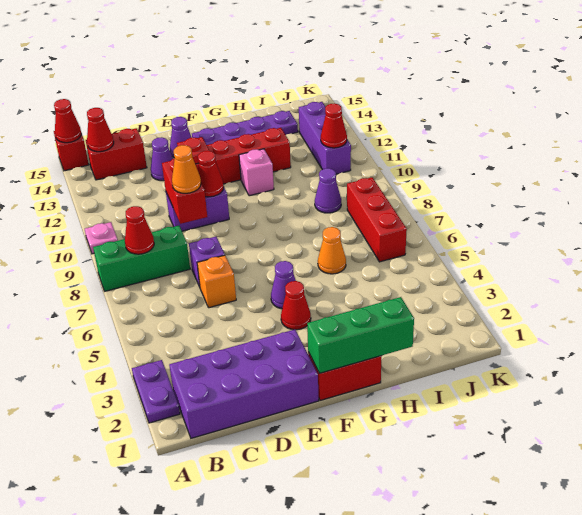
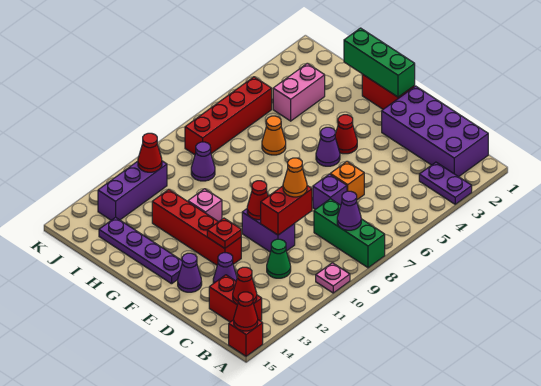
purple plate A2:A3 level 1 -> purple plate A3:B3 level 1
red cone B8 level 2 -> purple cone B8 level 2
none -> green cone C11 level 1
none -> pink brick I3:I4 level 1
red brick J6:J8 level 1 -> red brick J5:J8 level 1

